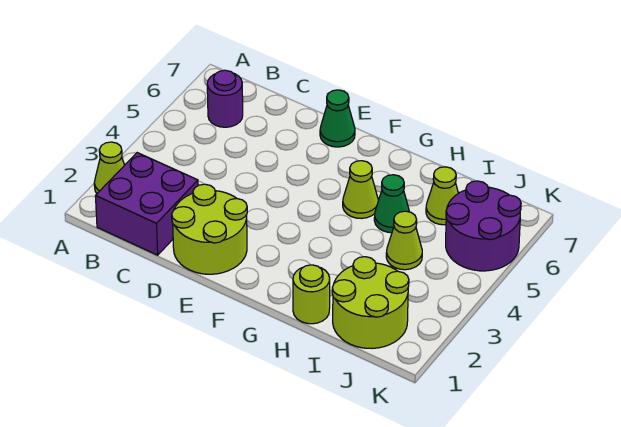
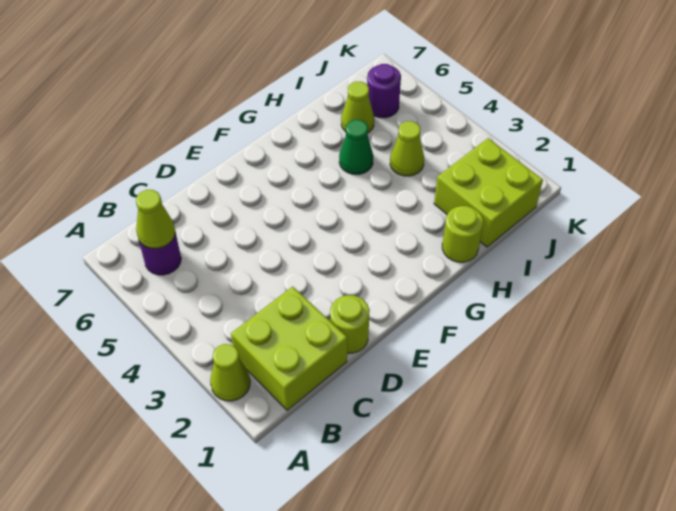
purple brick B1:C2 level 1 -> lime brick B1:C2 level 1
lime round brick D1:E2 level 1 -> lime round brick D1 level 1
green cone E7 level 1 -> none
lime cone G5 level 1 -> lime cone B6 level 2
lime round brick I1:J2 level 1 -> lime brick I1:J2 level 1
purple round brick J5:K6 level 1 -> purple round brick J6 level 1

